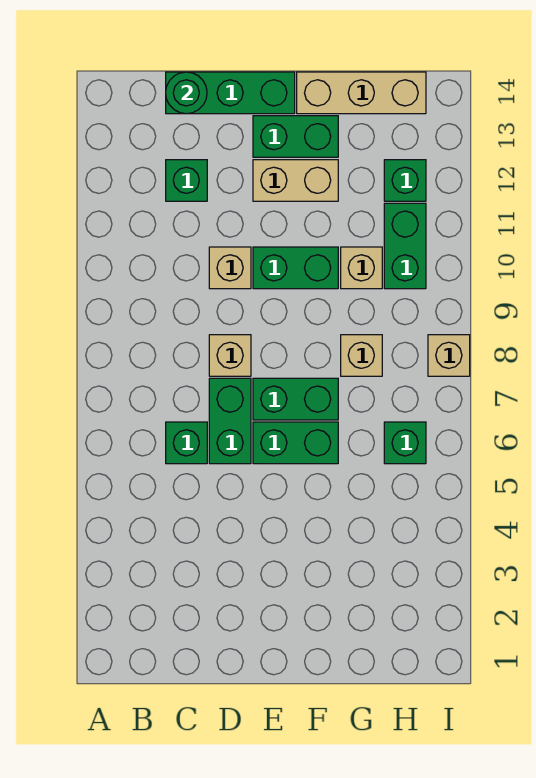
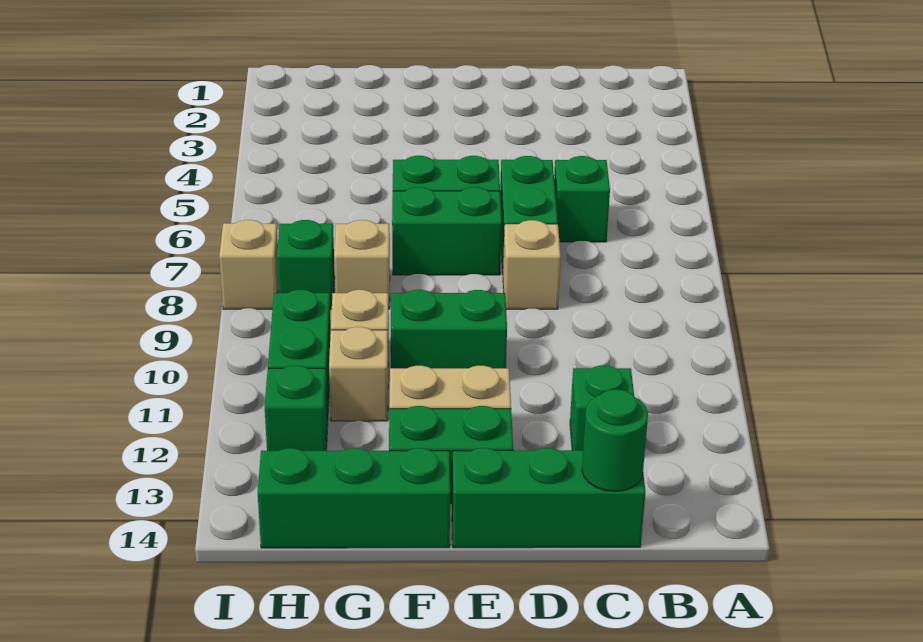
tan brick D10 level 1 -> tan brick G11 level 1
tan brick F14:H14 level 1 -> green brick F14:H14 level 1
green brick H6 level 1 -> green brick H8 level 1

